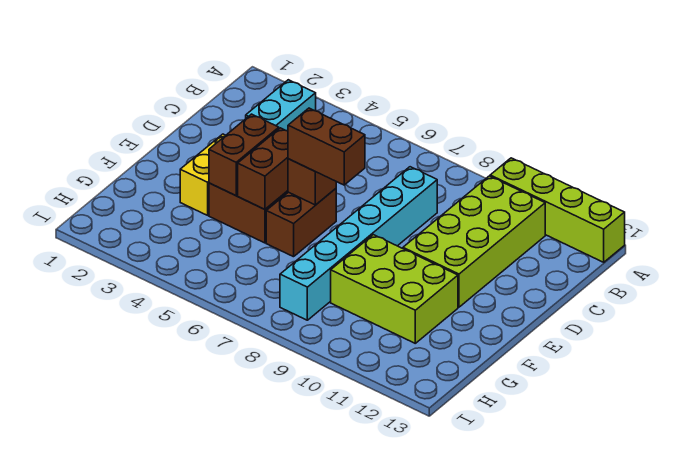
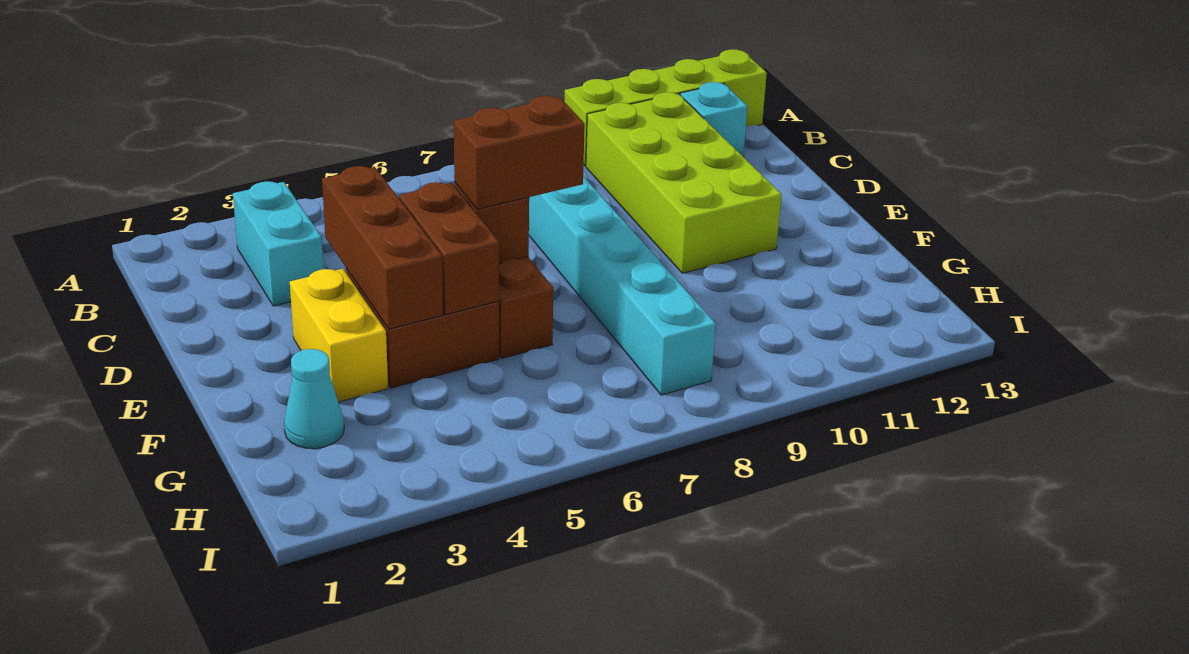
none -> cyan brick B12 level 1
brown brick E4:F4 level 2 -> brown brick D4:F4 level 2
lime brick F9:G11 level 1 -> none
none -> cyan cone G2 level 1

